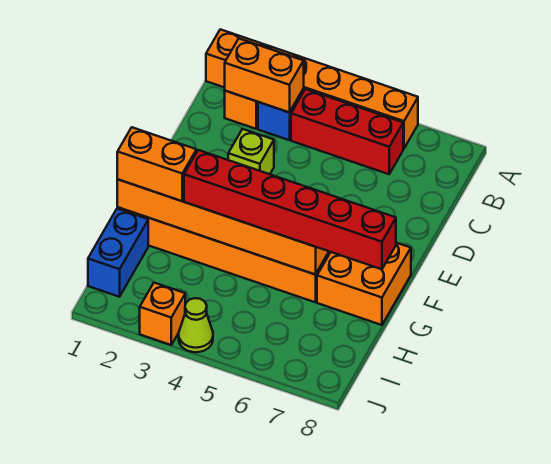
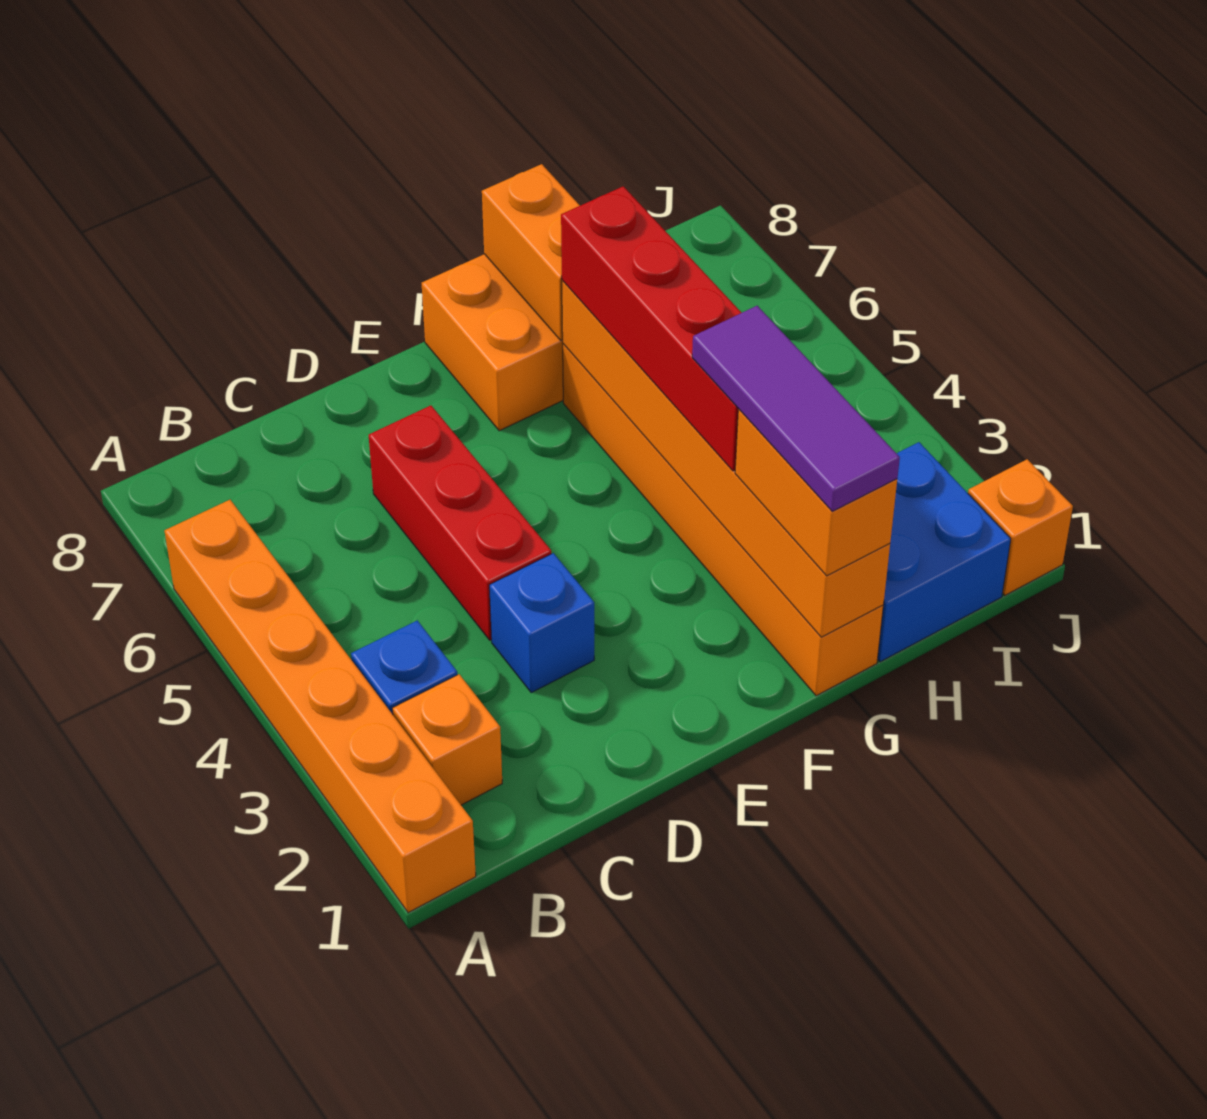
orange brick B2:B3 level 2 -> orange brick G7:G8 level 2
red brick B4:B6 level 1 -> red brick D4:D6 level 1
lime brick D3 level 1 -> blue brick D3 level 1
none -> purple tile G1:G3 level 4
red brick G3:G8 level 3 -> red brick G3:G6 level 3
blue brick H1:I1 level 1 -> blue brick H1:I2 level 1
orange brick J3 level 1 -> orange brick J1 level 1
lime cone J4 level 1 -> none

